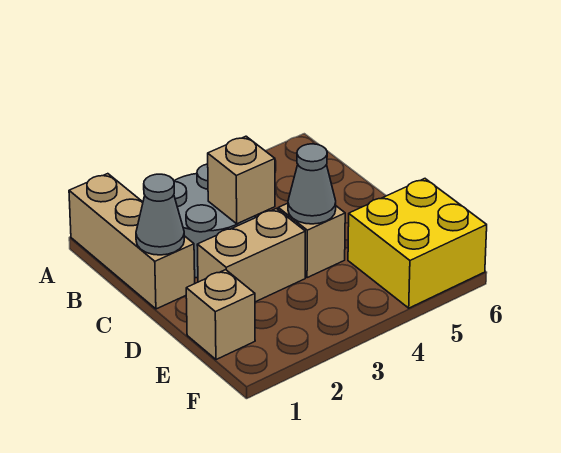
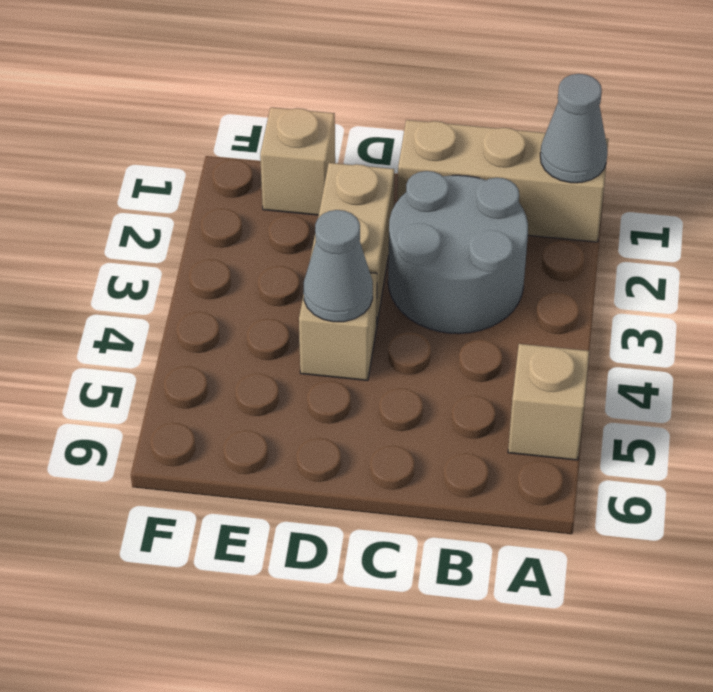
grey cone C1 level 2 -> grey cone A1 level 2
tan brick C3 level 2 -> tan brick A5 level 1
yellow brick E5:F6 level 1 -> none

